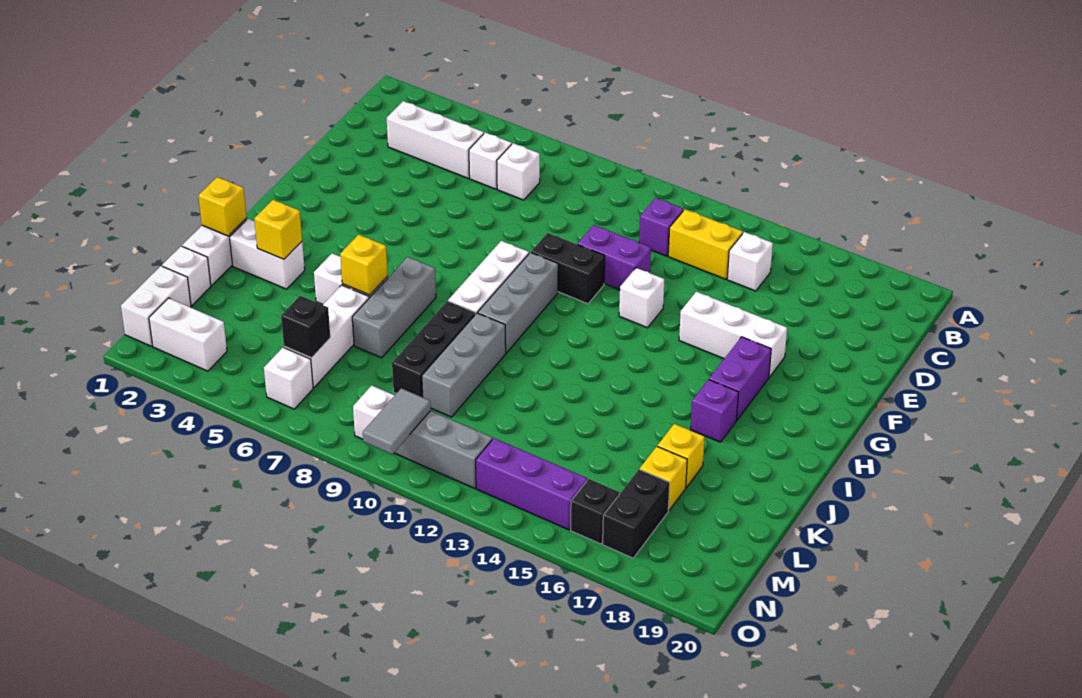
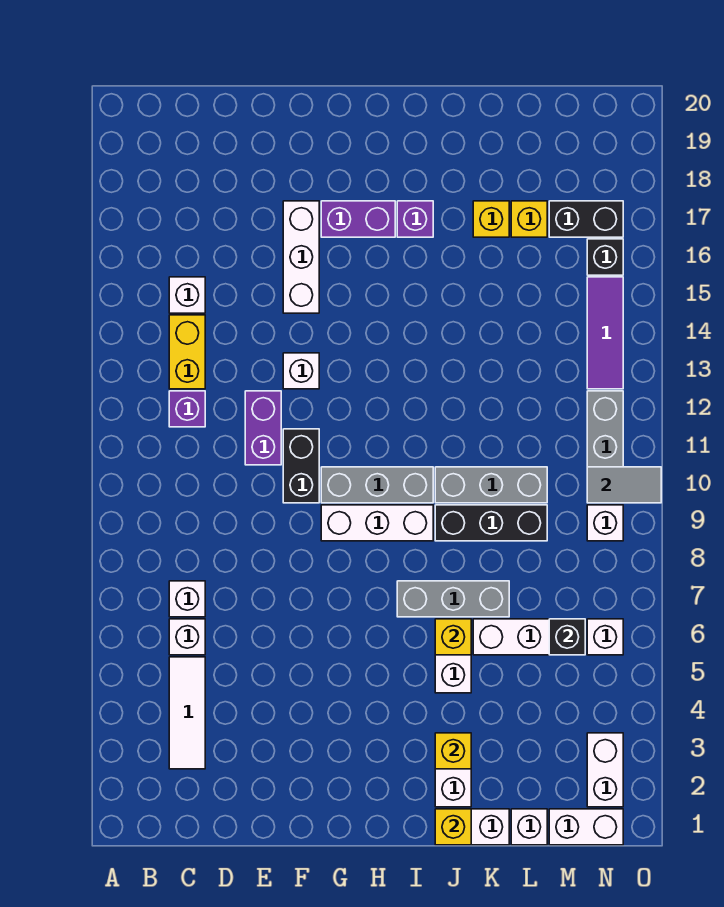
white brick C3:C5 level 1 -> white tile C3:C5 level 1
purple brick N13:N15 level 1 -> purple tile N13:N15 level 1

